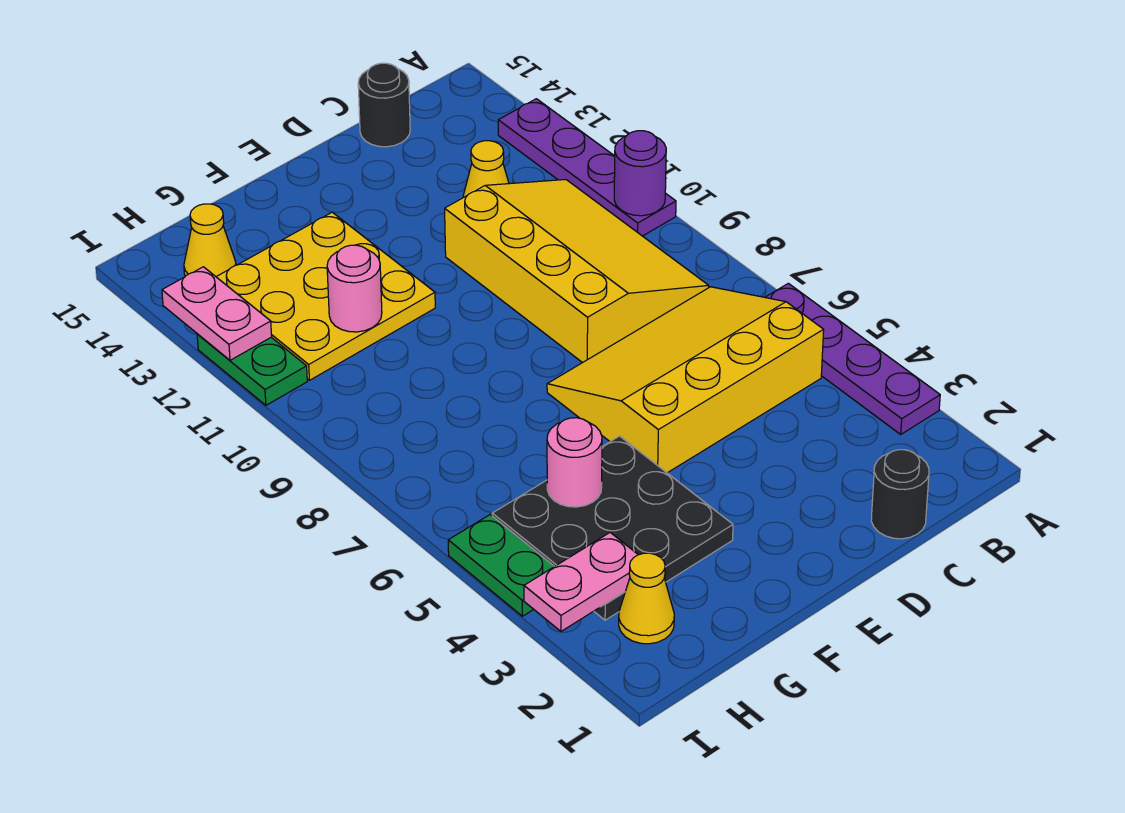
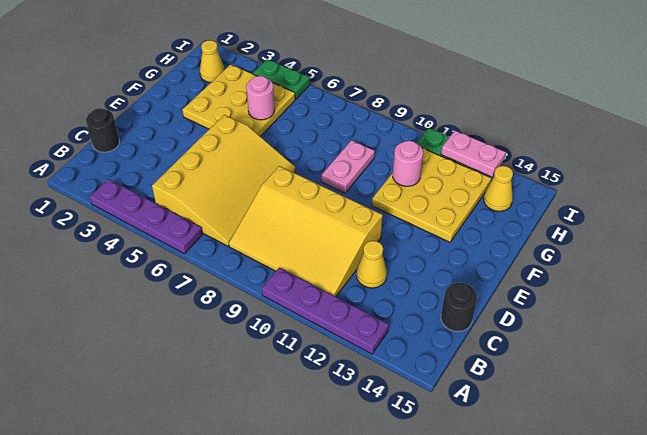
purple round brick A10 level 2 -> none
black plate F3:H5 level 1 -> yellow plate F3:H5 level 1
pink plate H3:I3 level 2 -> pink plate F9:G9 level 1

